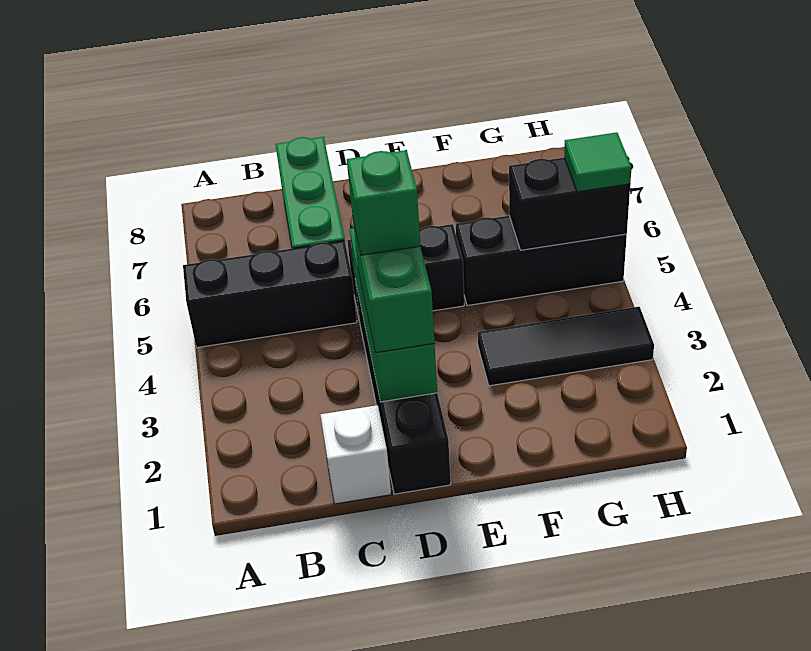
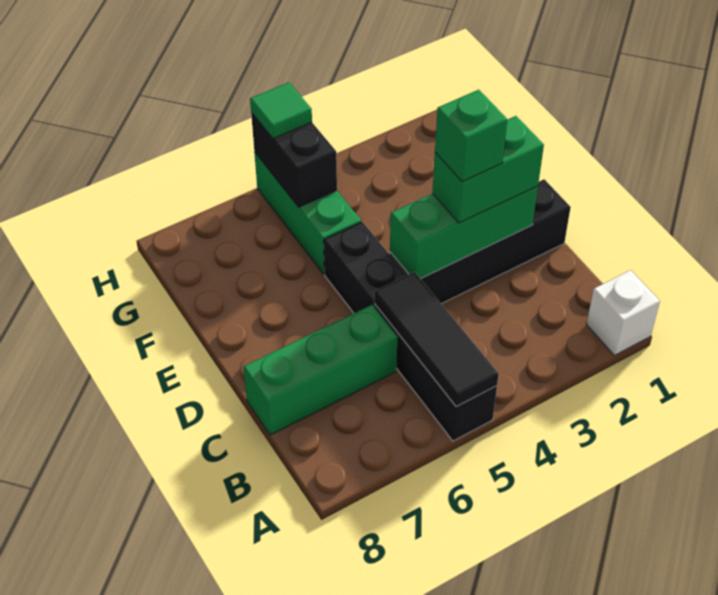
white brick C1 level 1 -> white brick A1 level 1
black tile F3:H3 level 1 -> black tile A5:C5 level 2
black brick F5:H5 level 1 -> green brick F5:H5 level 1

